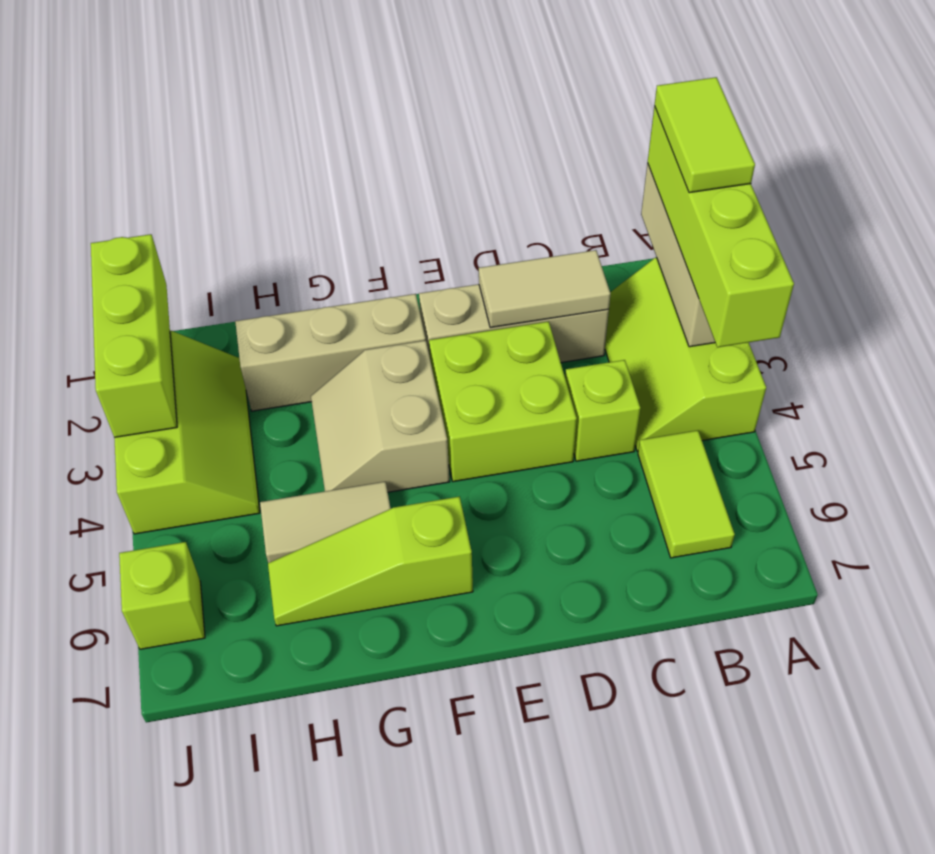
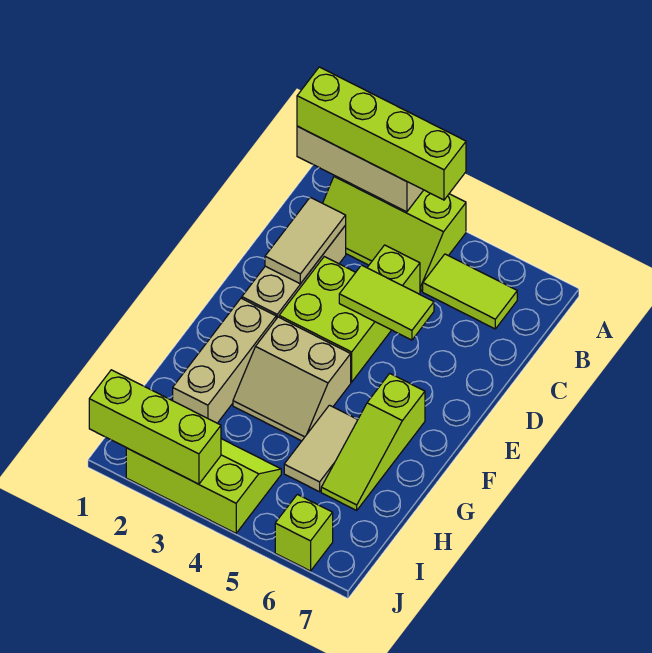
lime tile A1:A2 level 4 -> lime tile D4:D5 level 2

